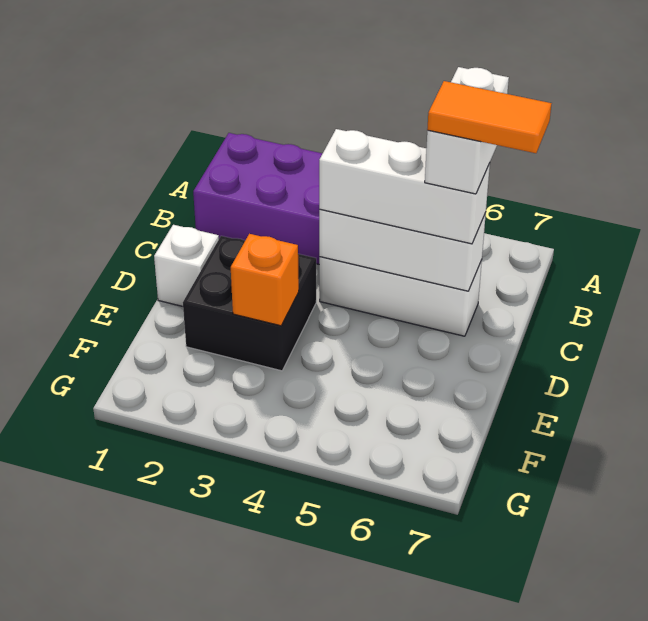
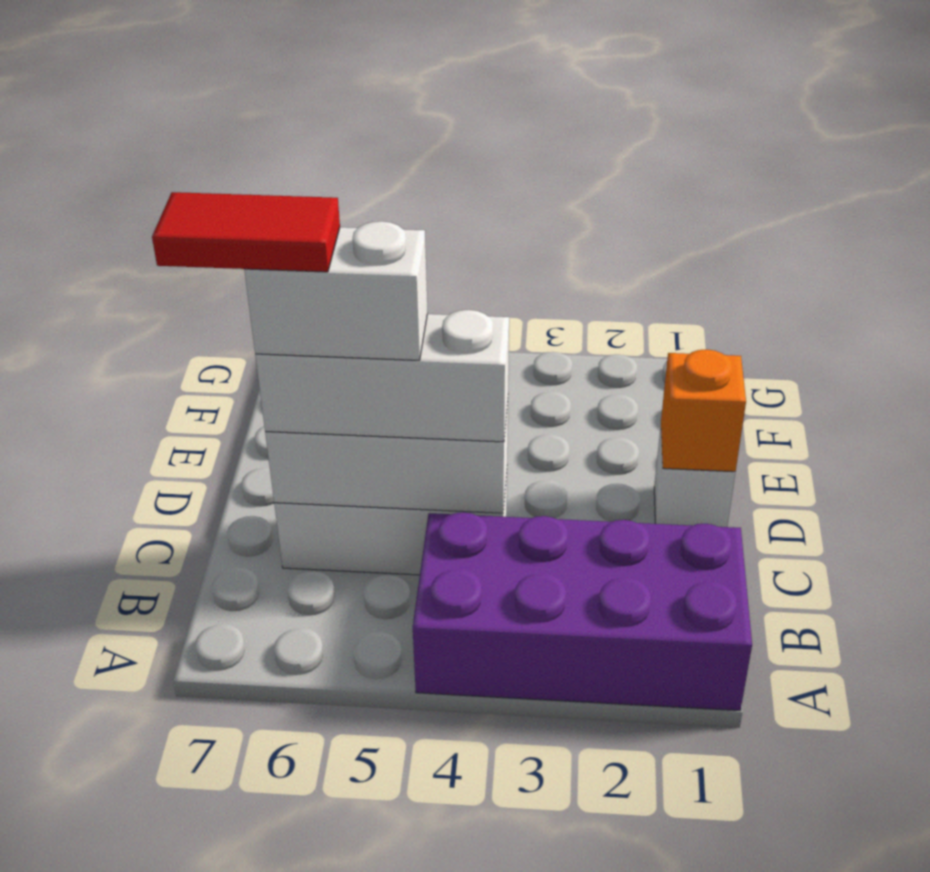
white brick B6:C6 level 4 -> white brick C5:C6 level 4
orange tile C6:C7 level 5 -> red tile C6:C7 level 5
black brick D2:E3 level 1 -> none
orange brick E3 level 2 -> orange brick D1 level 2

